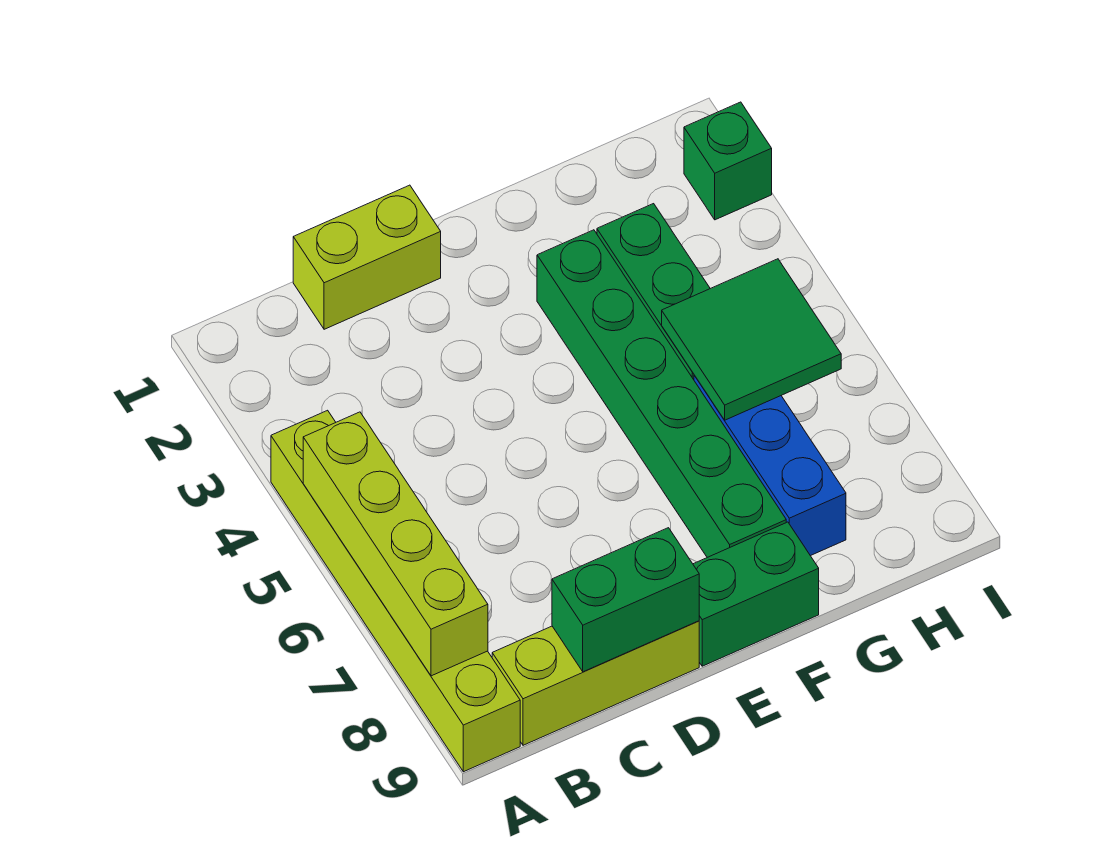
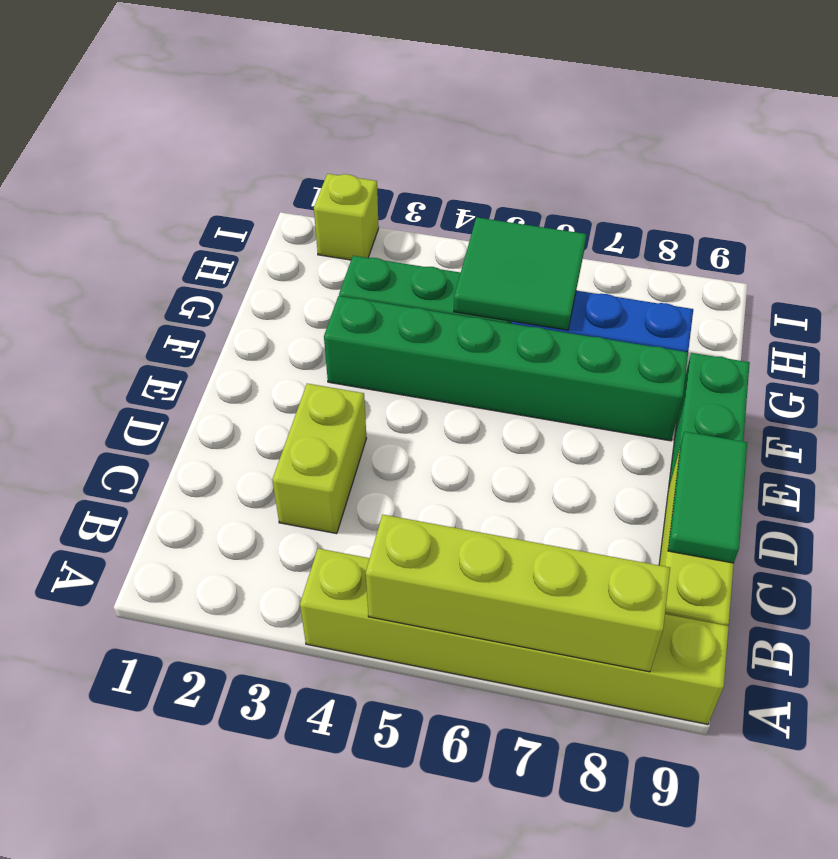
lime brick C1:D1 level 1 -> lime brick C3:D3 level 1
green brick C9:D9 level 2 -> green tile C9:D9 level 2
green brick I2 level 1 -> lime brick I2 level 1

